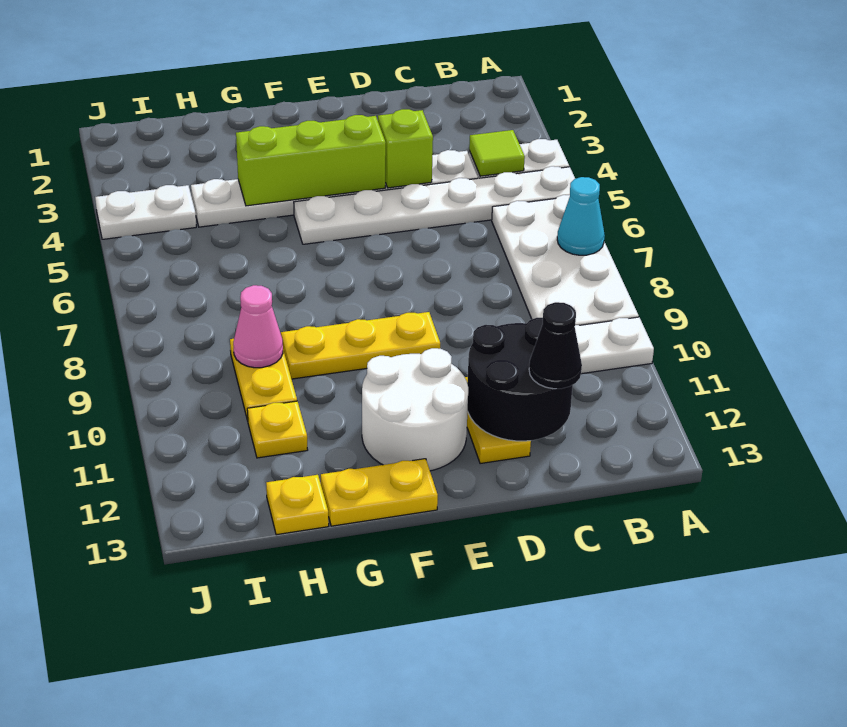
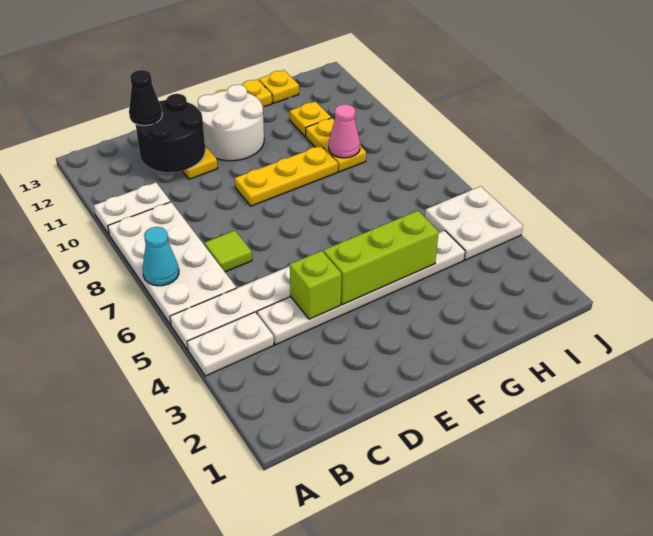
lime tile B4 level 2 -> lime tile C7 level 1
white plate I4:J4 level 1 -> white plate I4:J5 level 1

